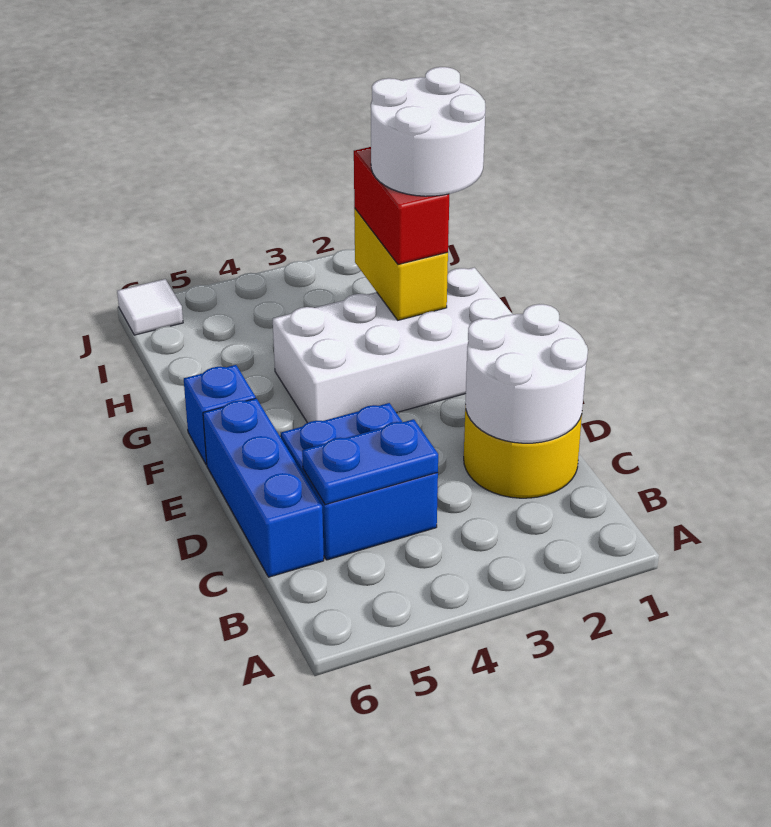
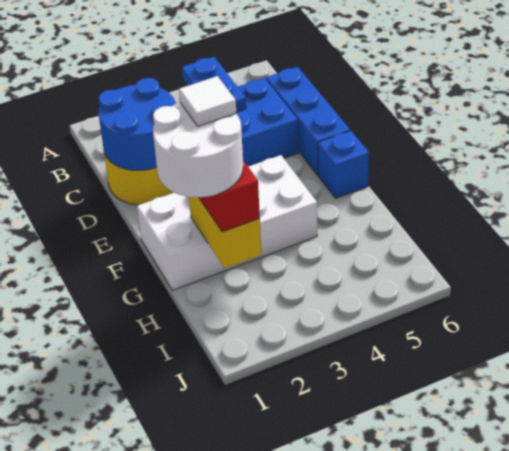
white round brick C1:D2 level 2 -> blue round brick C1:D2 level 2
blue plate C4:C5 level 2 -> blue plate B4:C4 level 2
white tile J6 level 1 -> white tile G2 level 5

